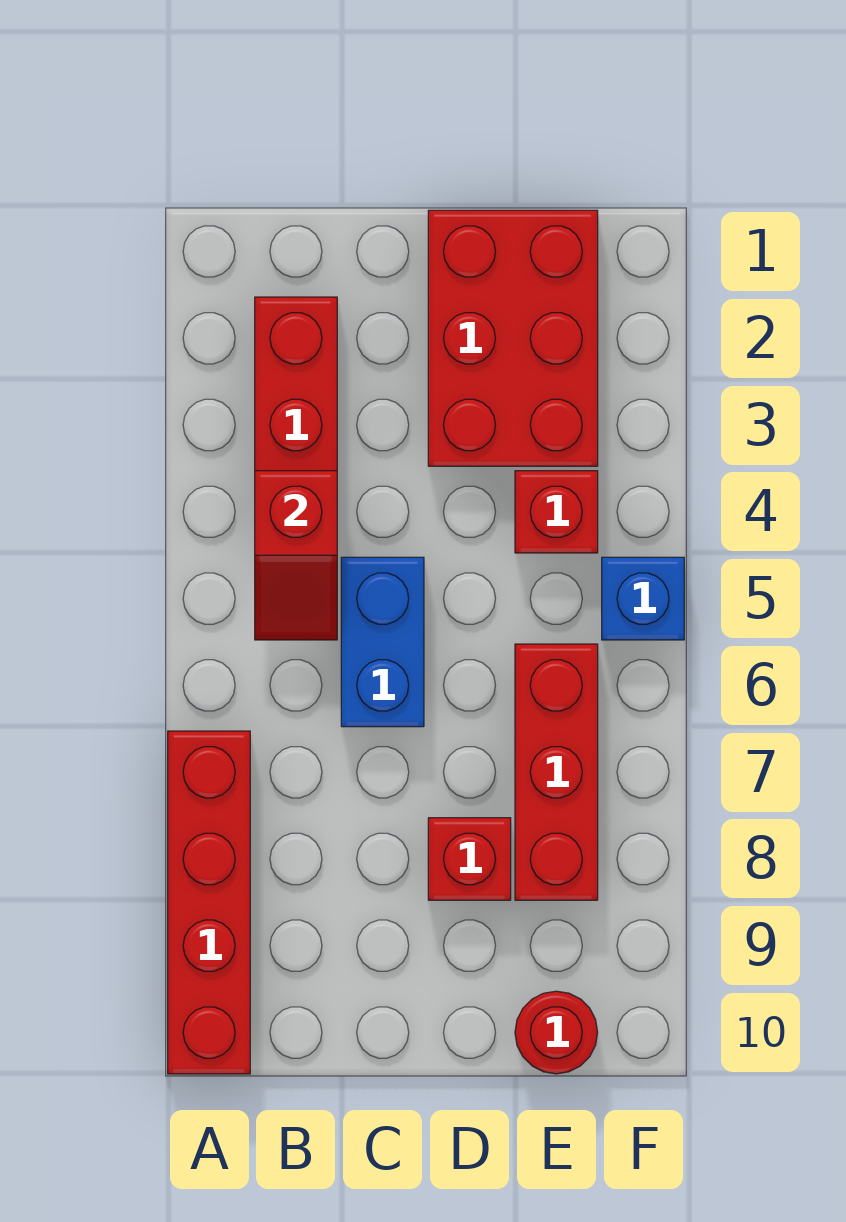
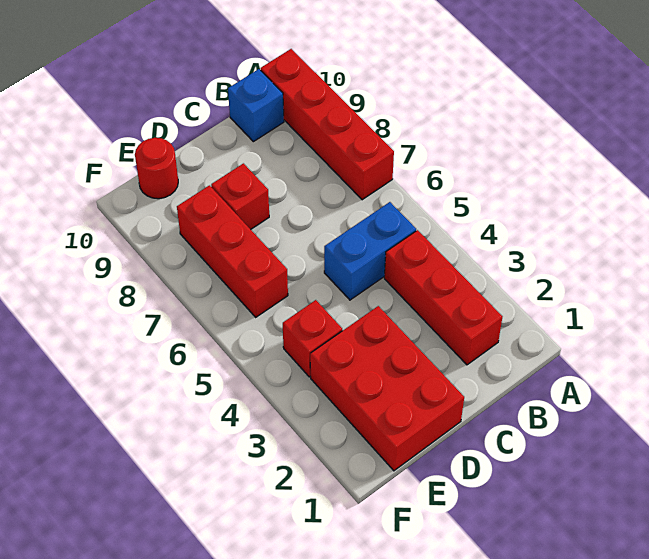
red slope B4:B5 level 2 top 4 -> none
blue brick C5:C6 level 1 -> blue brick B5:C5 level 1
blue brick F5 level 1 -> blue brick B10 level 1

